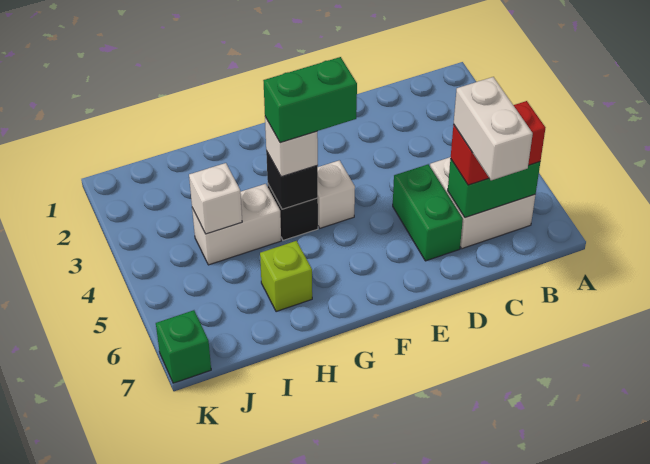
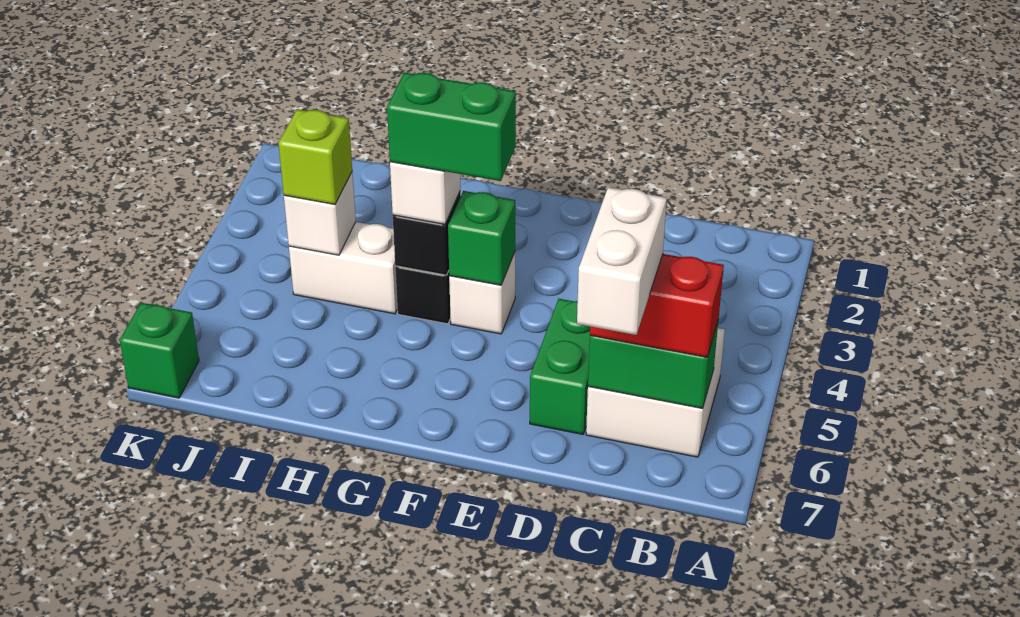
none -> green brick F4 level 2
lime brick H6 level 1 -> lime brick I4 level 3

